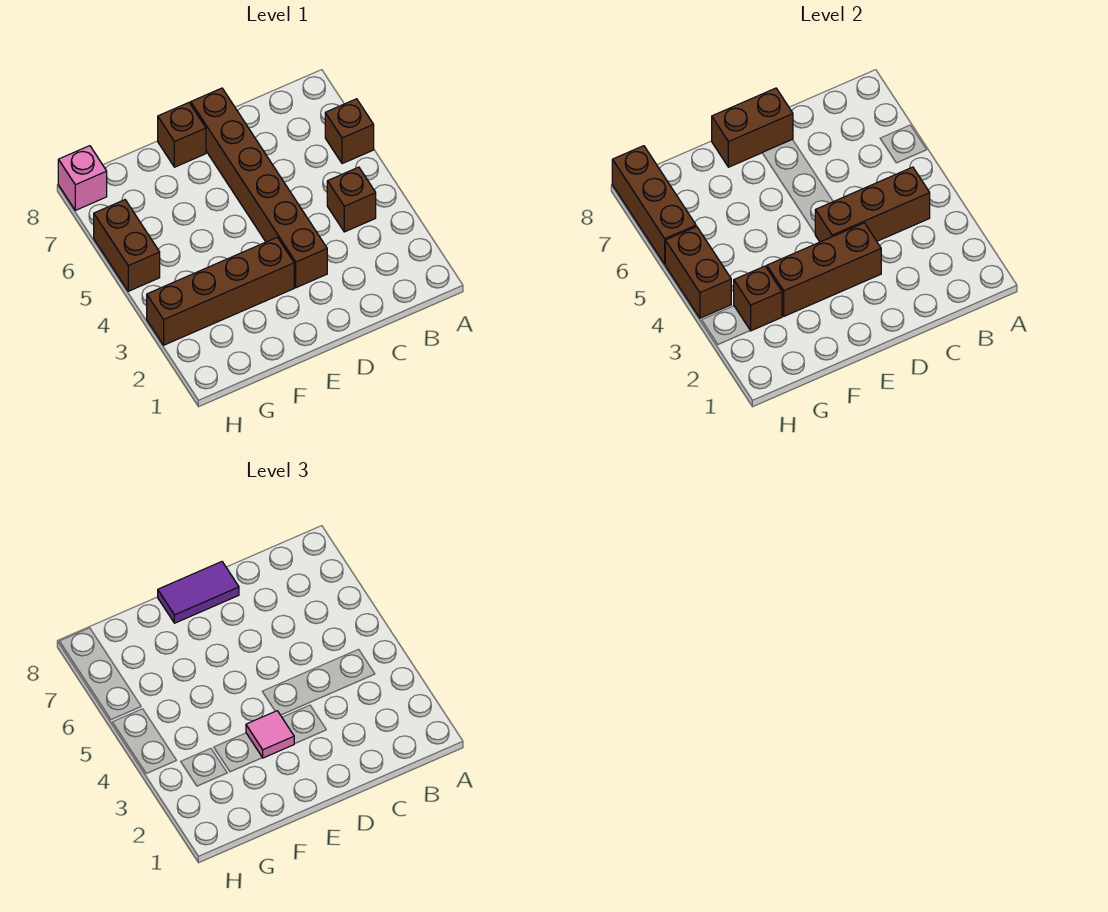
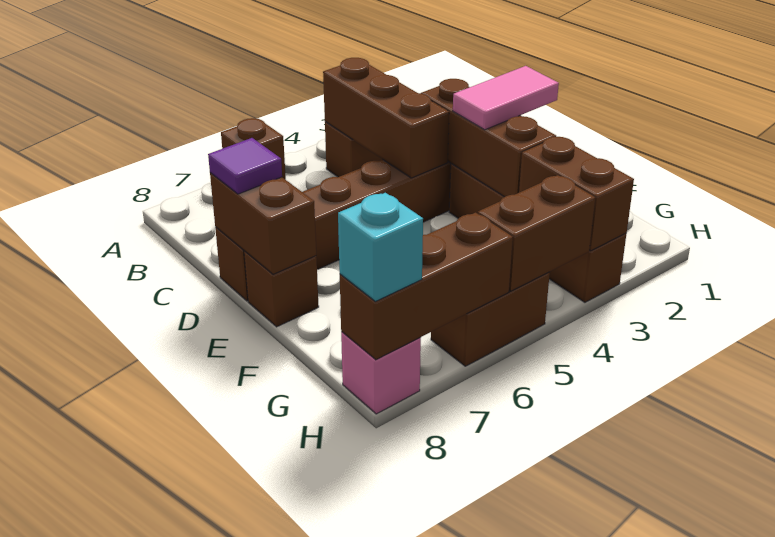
purple tile D8:E8 level 3 -> purple tile D8 level 3
pink tile E3 level 3 -> pink tile E2:E3 level 3
brown brick G3 level 2 -> brown brick G3:H3 level 2
none -> cyan brick H8 level 3

